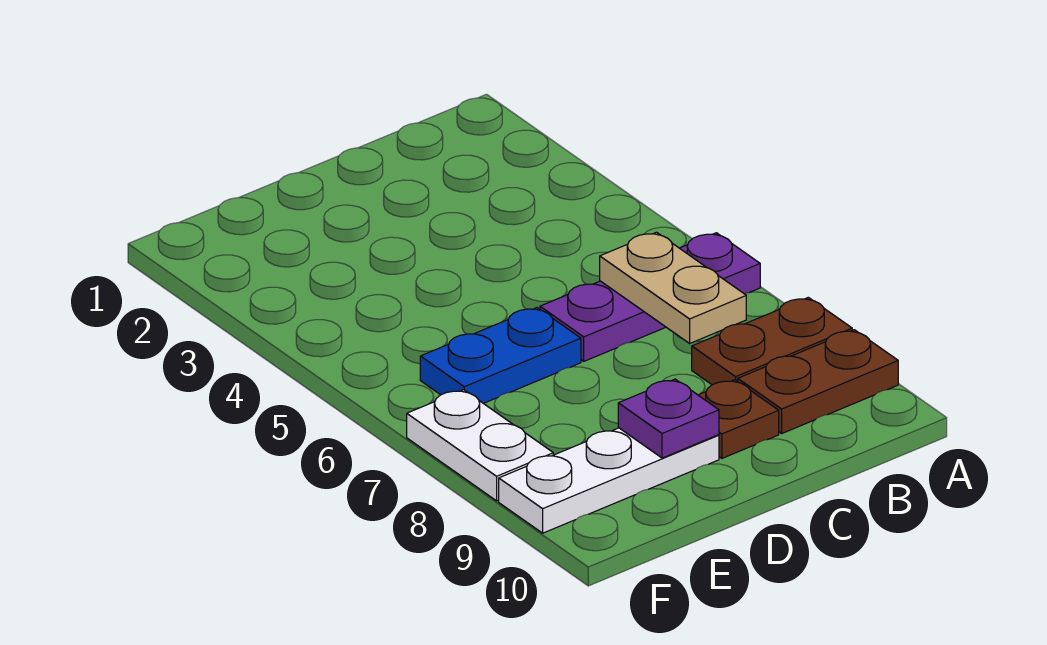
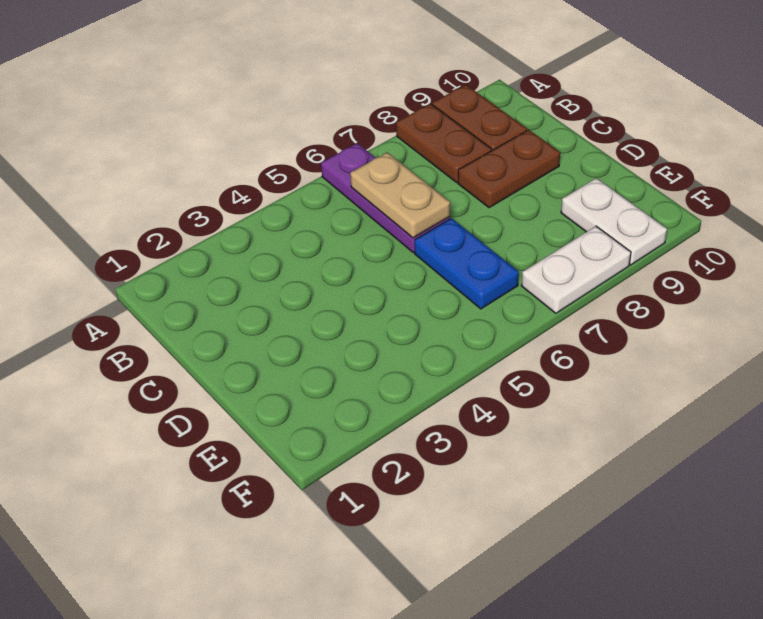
tan plate B6:B7 level 2 -> tan plate B6:C6 level 2
brown plate C9 level 1 -> brown plate C8:C9 level 1
white plate D9:F9 level 1 -> white plate E9:F9 level 1
purple plate D9 level 2 -> none

